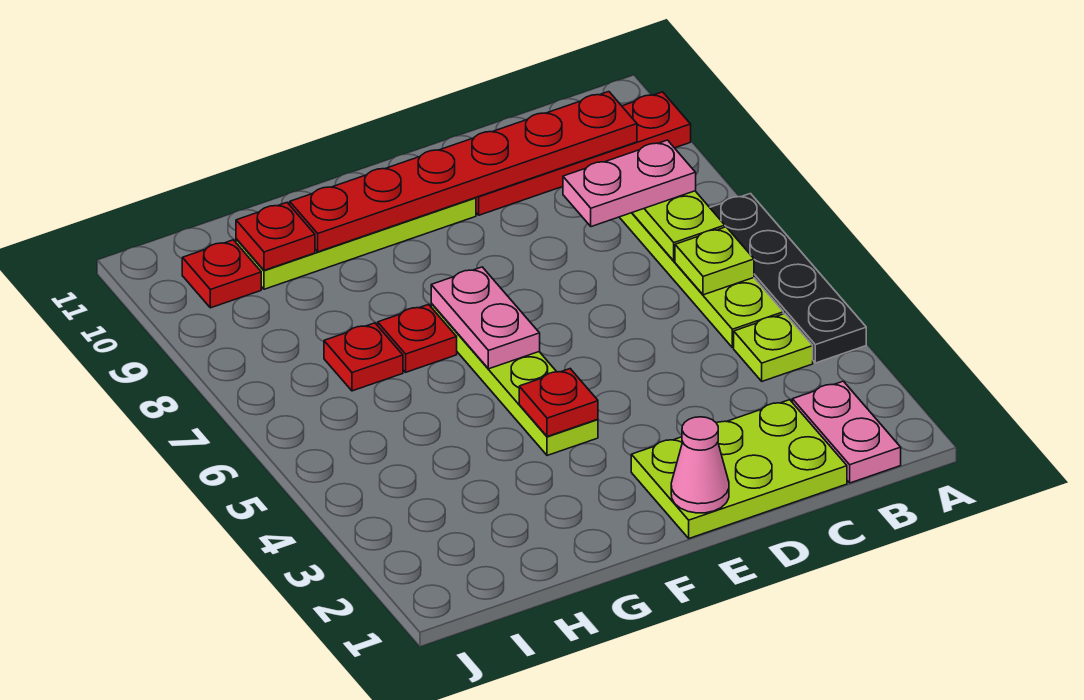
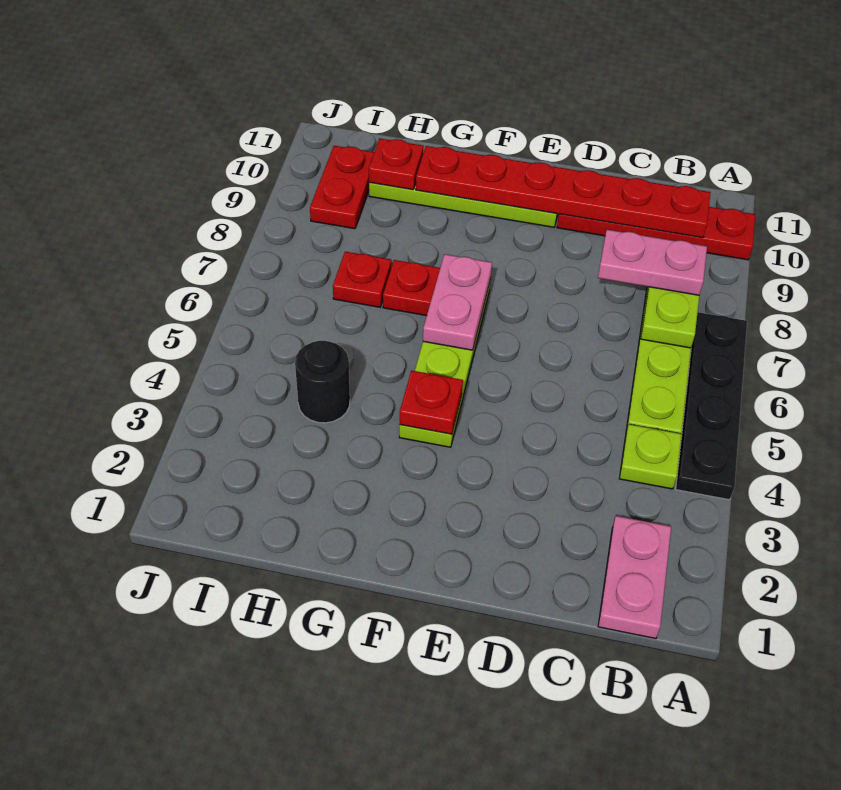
lime plate B6 level 2 -> none
lime plate C1:E2 level 1 -> none
pink cone E1 level 2 -> none
none -> black round brick H4 level 1
red plate I10 level 1 -> red plate I9:I10 level 1

